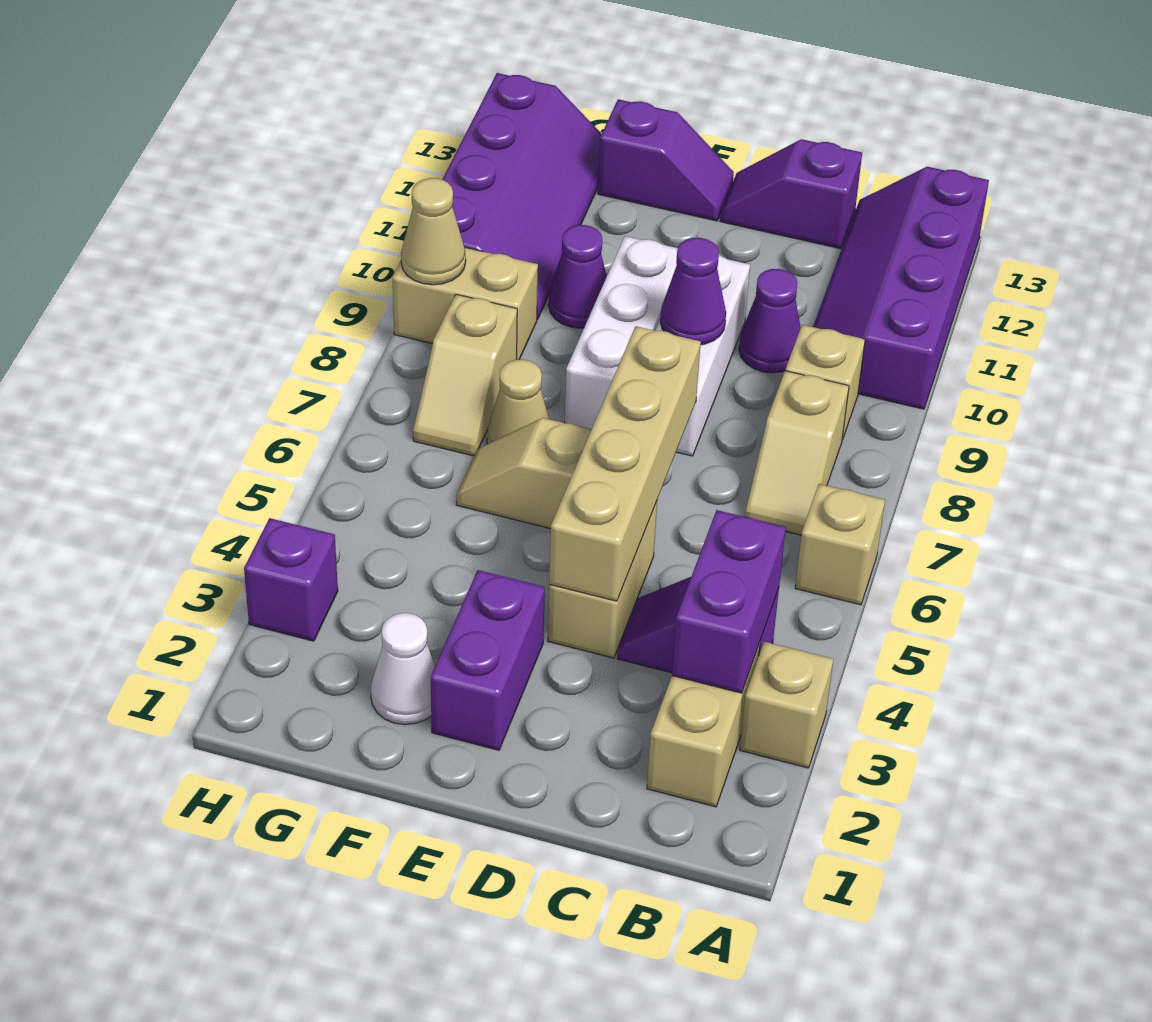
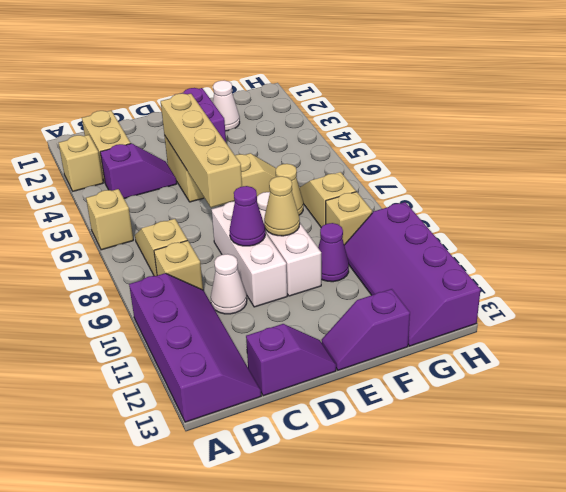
purple brick B3:B4 level 2 -> none
purple cone C10 level 1 -> white cone C10 level 1
tan brick G9:H9 level 1 -> tan brick G9 level 1
purple brick H3 level 1 -> none
tan cone H9 level 2 -> tan cone E9 level 2

